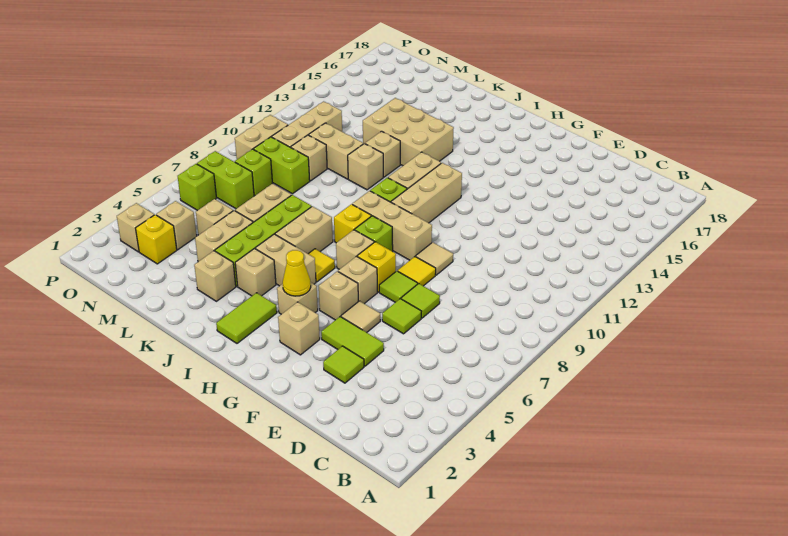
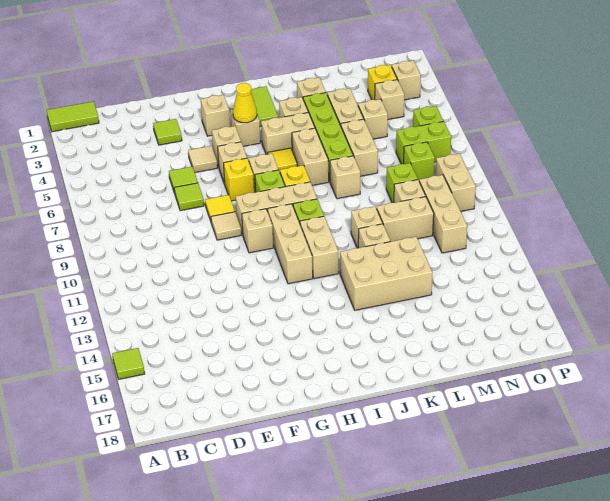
lime tile E4:F4 level 1 -> lime tile A1:B1 level 1
lime tile F7 level 1 -> lime tile A15 level 1
none -> tan brick G10 level 1
none -> tan brick K8 level 1
lime brick M9:N9 level 1 -> lime brick M9 level 1

